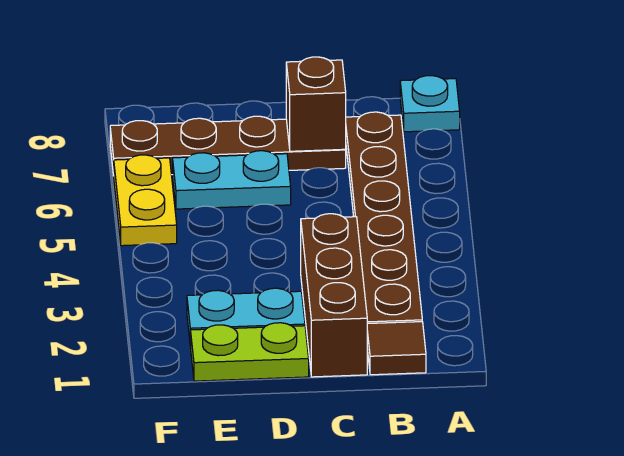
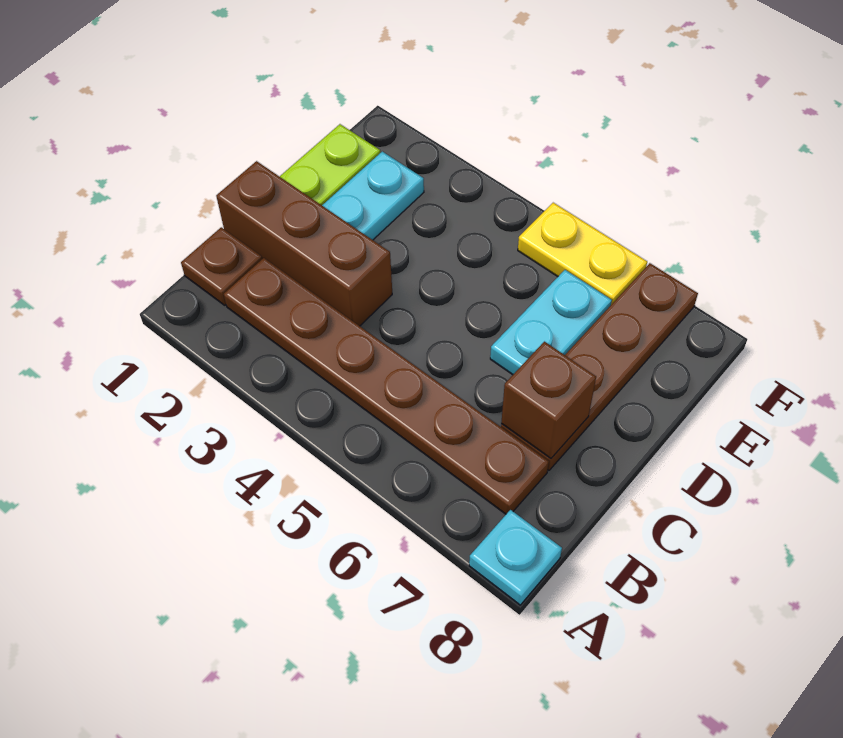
brown tile B1 level 1 -> brown plate B1 level 1

